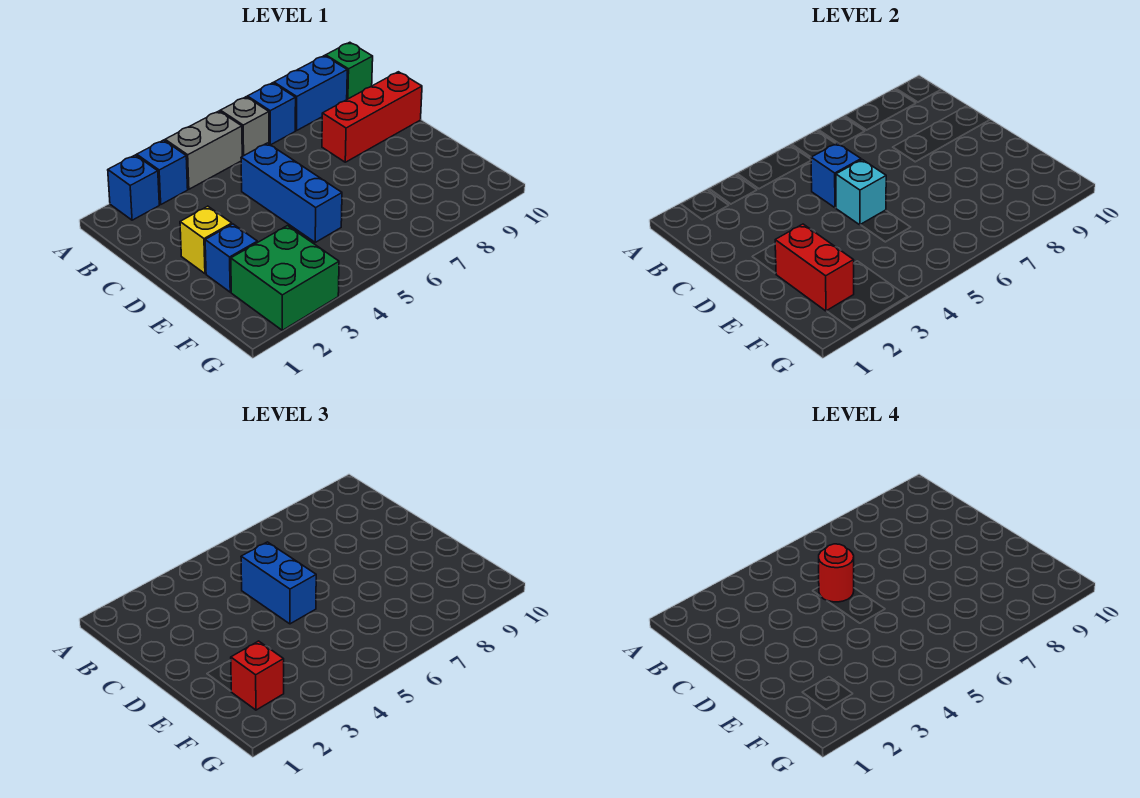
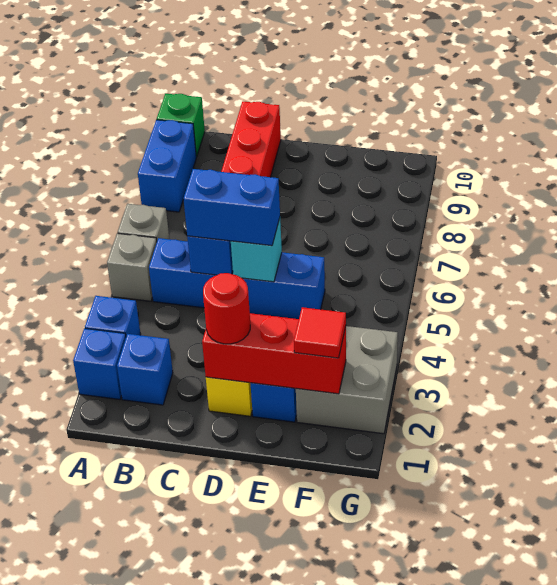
grey brick A4:A5 level 1 -> grey brick A5 level 1
blue brick A7 level 1 -> blue brick B2 level 1
blue brick C5:E5 level 1 -> blue brick B5:E5 level 1
red round brick C5 level 4 -> red round brick D2 level 3
red brick E2:F2 level 2 -> red brick D2:F2 level 2
green brick F2:G3 level 1 -> grey brick F2:G3 level 1
red brick F2 level 3 -> red tile F2 level 3

